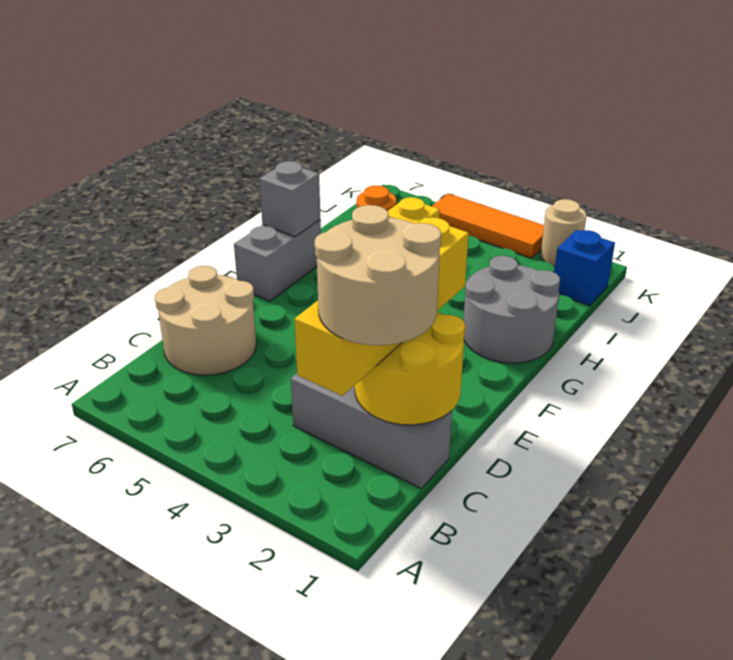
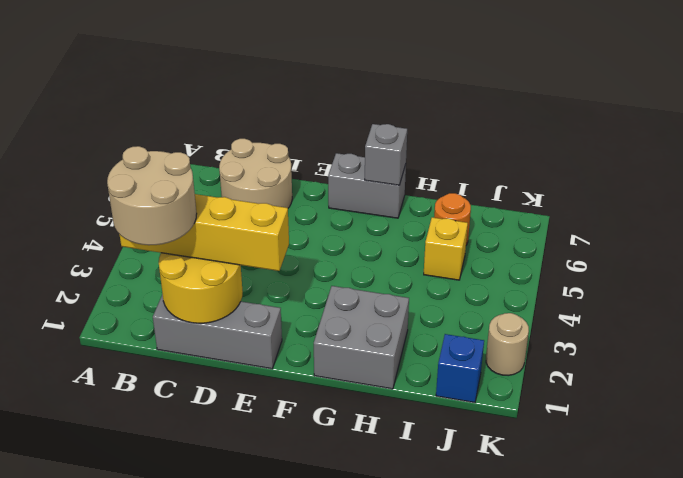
grey brick C1:C3 level 1 -> grey brick C1:E1 level 1
grey round brick G1:H2 level 1 -> grey brick G1:H2 level 1
orange tile K3:K5 level 1 -> none

